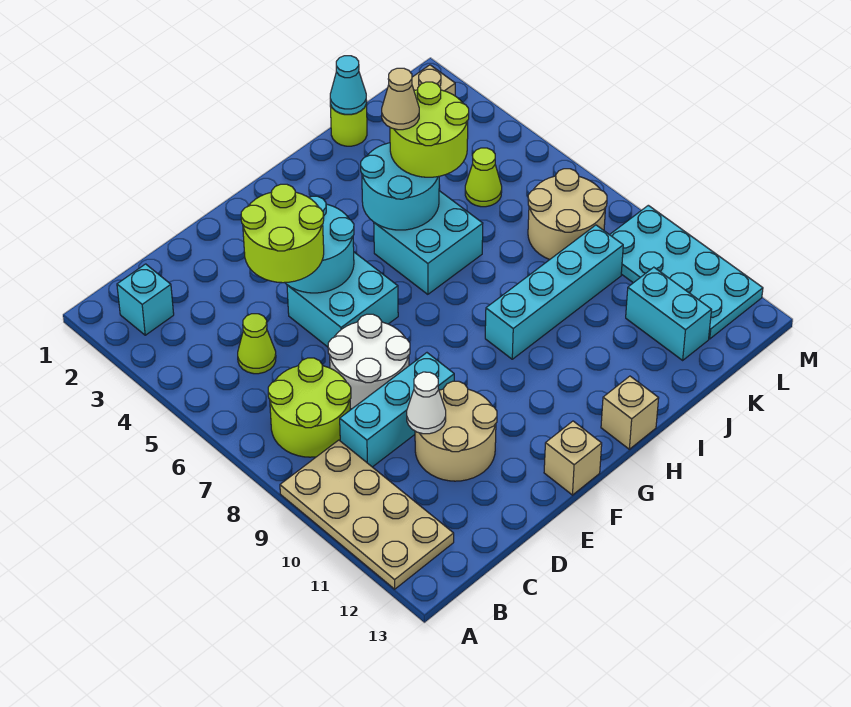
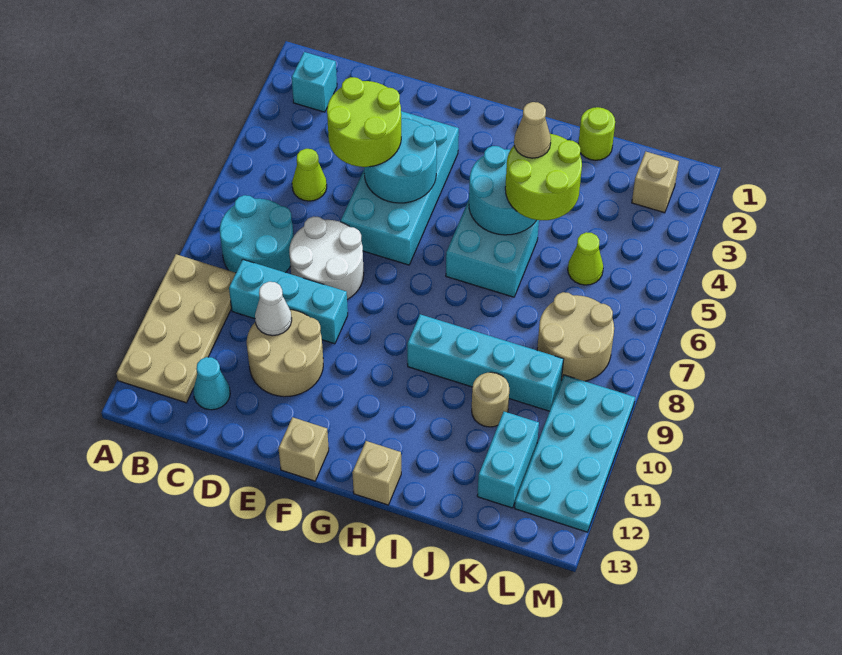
lime round brick B7:C8 level 1 -> cyan round brick B7:C8 level 1
cyan brick E5:F6 level 1 -> cyan brick E3:F6 level 1
cyan cone J1 level 2 -> cyan cone C12 level 1
none -> tan round brick J10 level 1

